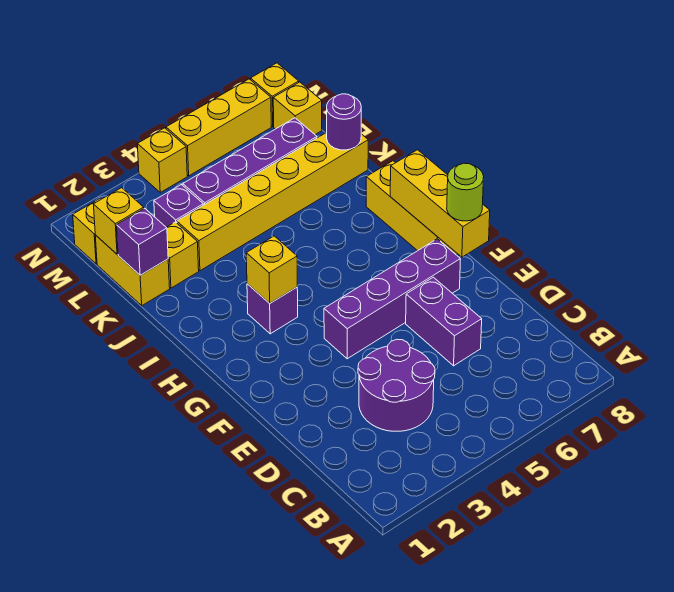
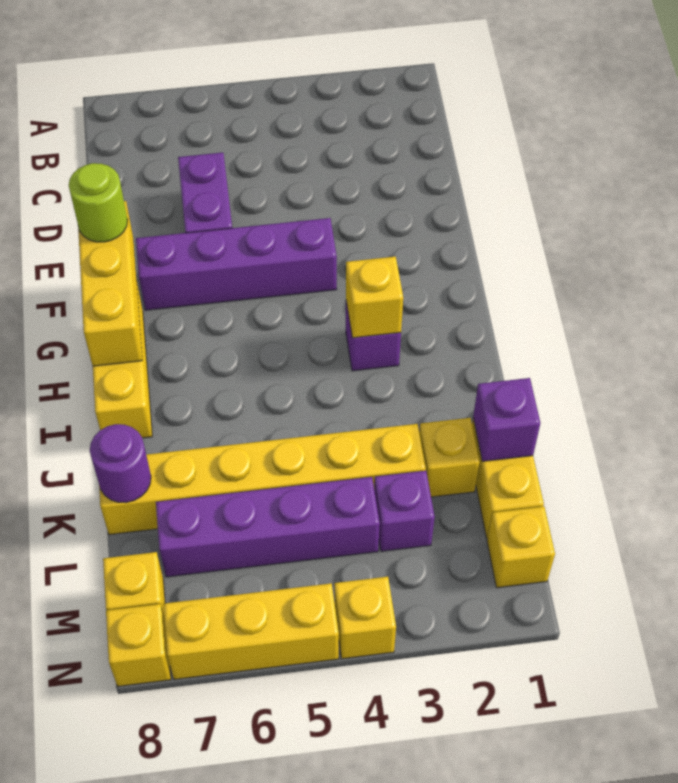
purple round brick C3:D4 level 1 -> none
yellow brick L1 level 2 -> none

